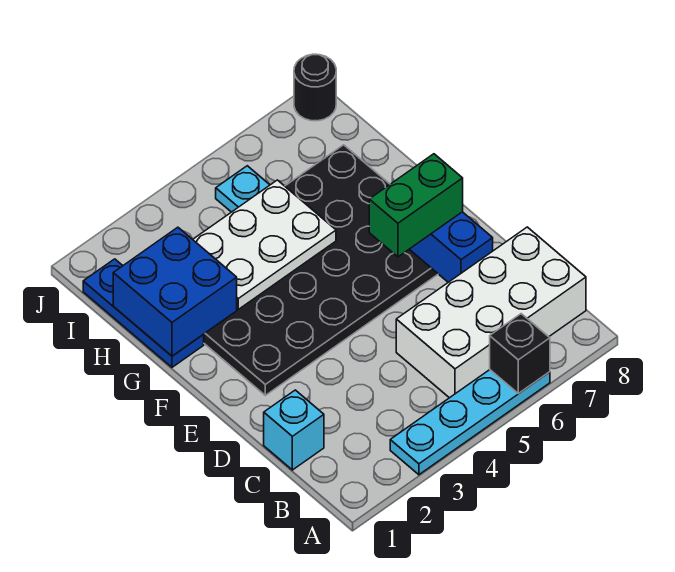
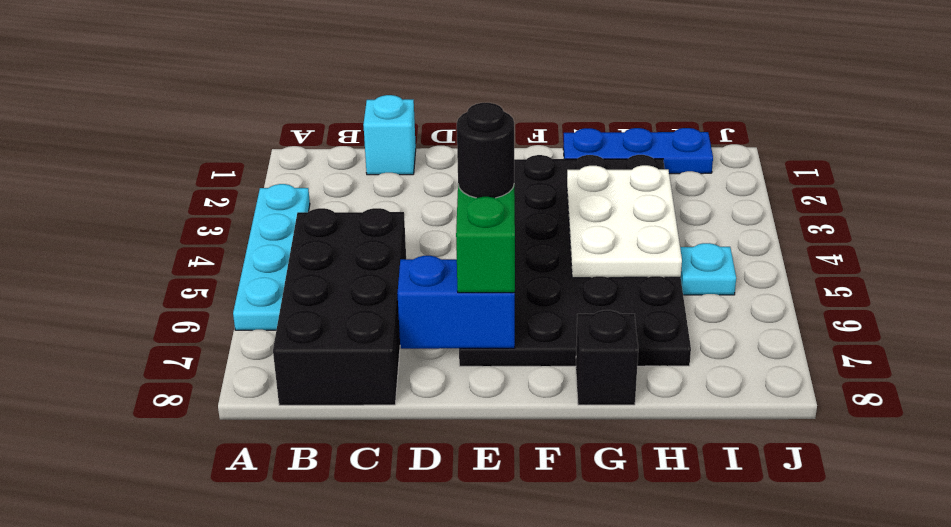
black brick A6 level 2 -> black brick G8 level 1
white brick B5:C8 level 1 -> black brick B5:C8 level 1
blue brick G1:H2 level 2 -> none
black round brick J8 level 1 -> black round brick E6 level 4

